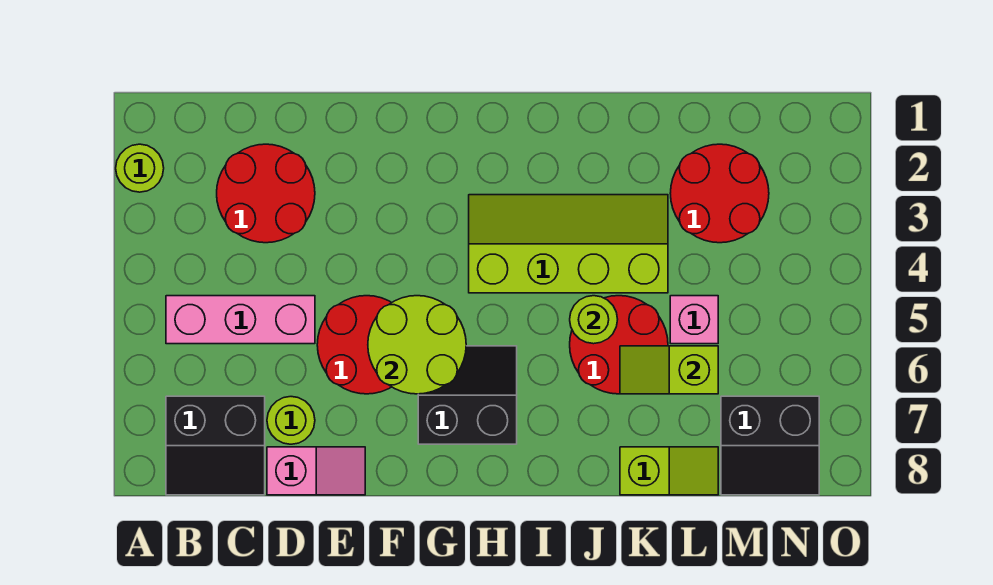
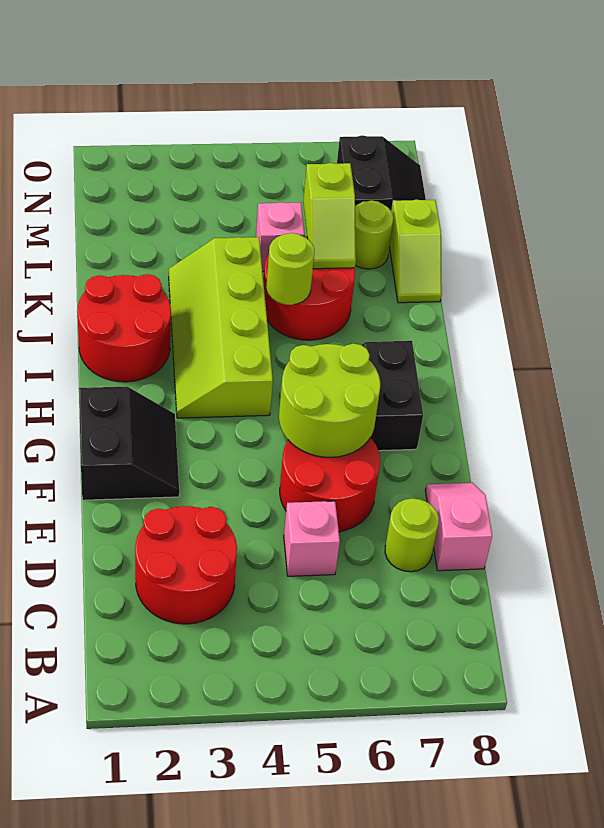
lime round brick A2 level 1 -> lime round brick L7 level 1
pink brick B5:D5 level 1 -> pink brick D5 level 1
black slope B7:C8 level 1 top 7 -> black slope F1:G2 level 1 top 1
lime slope K8:L8 level 1 top K -> lime slope K8:L8 level 1 top L
red round brick L2:M3 level 1 -> red round brick I1:J2 level 1

